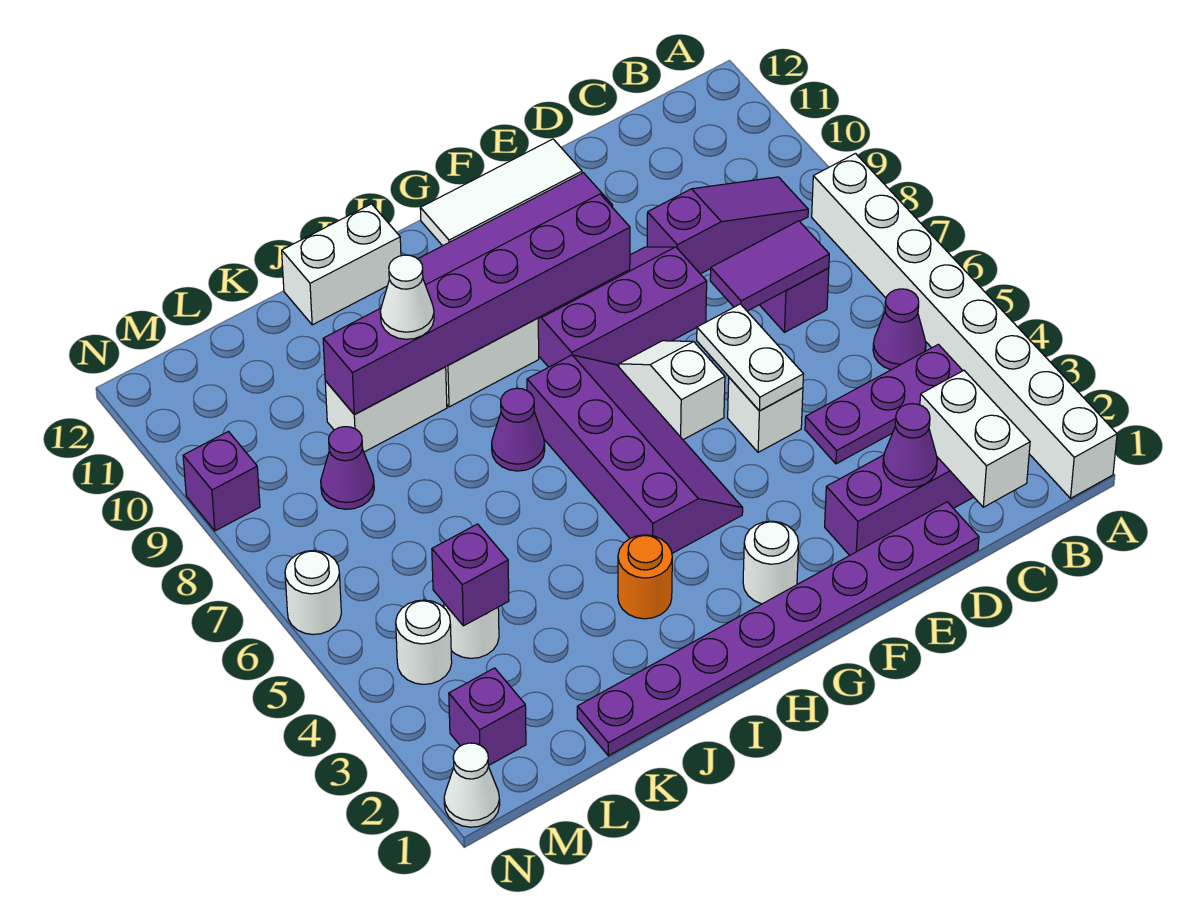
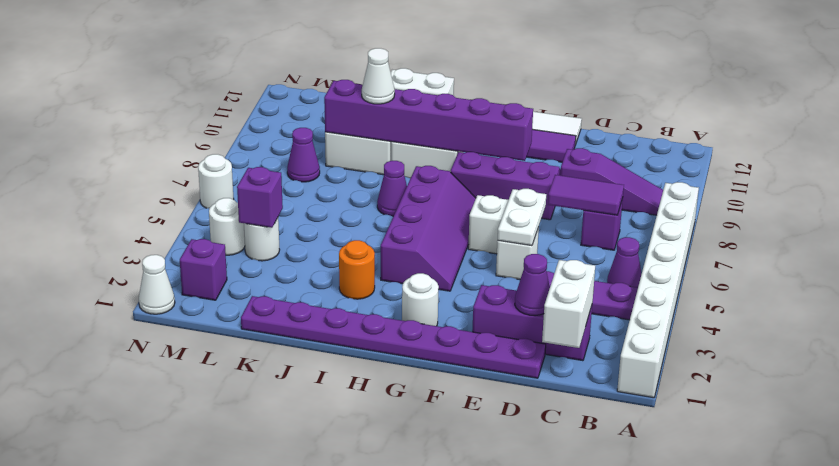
purple brick N9 level 1 -> none

